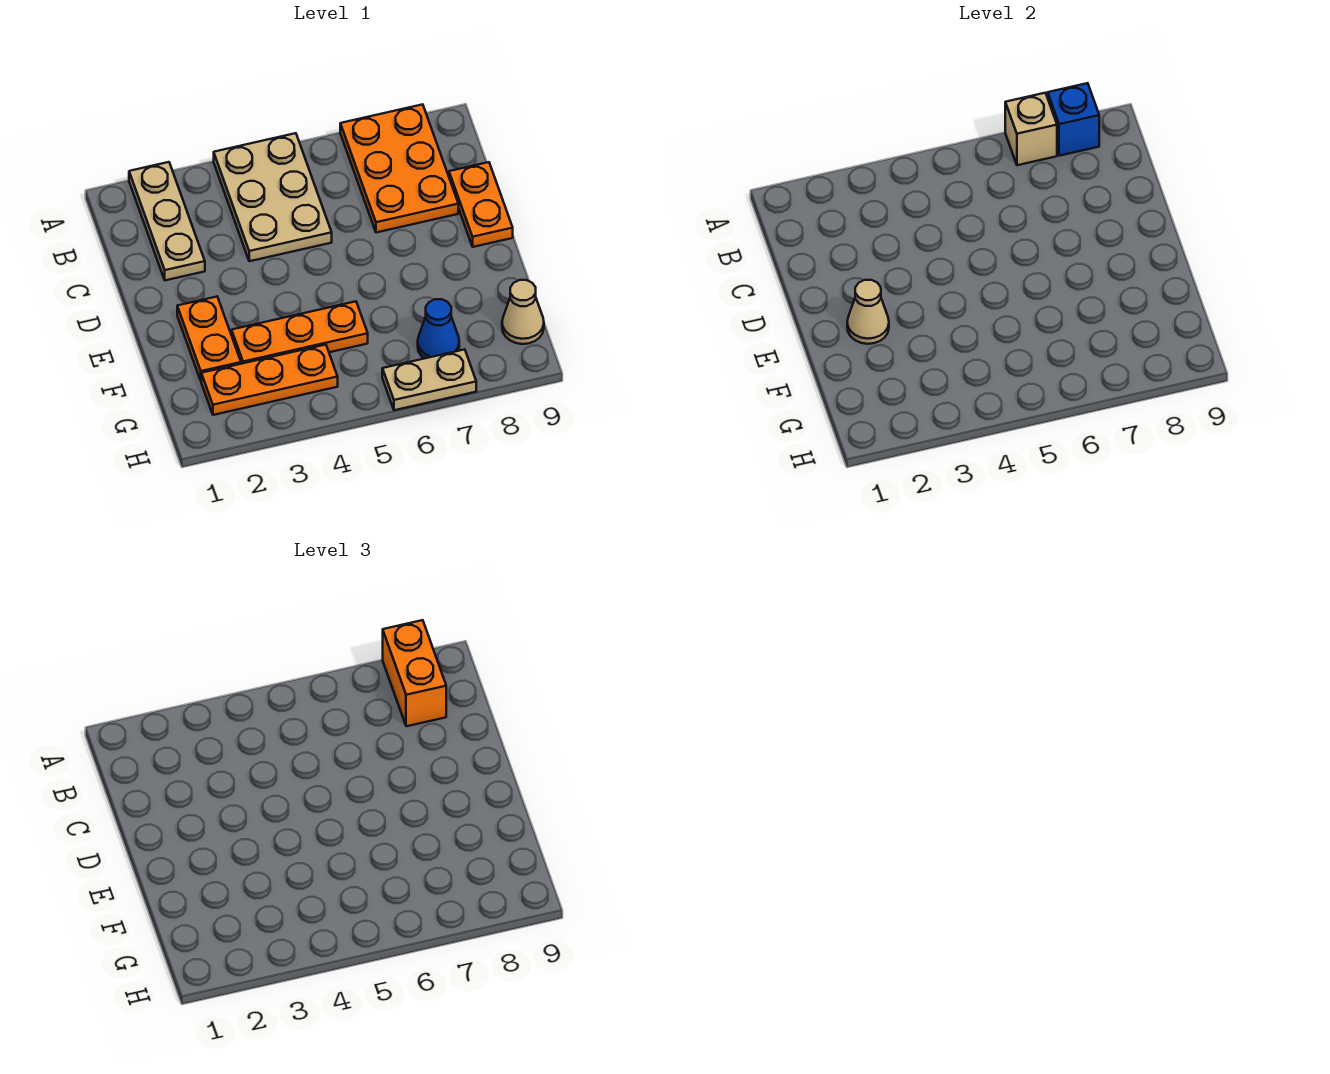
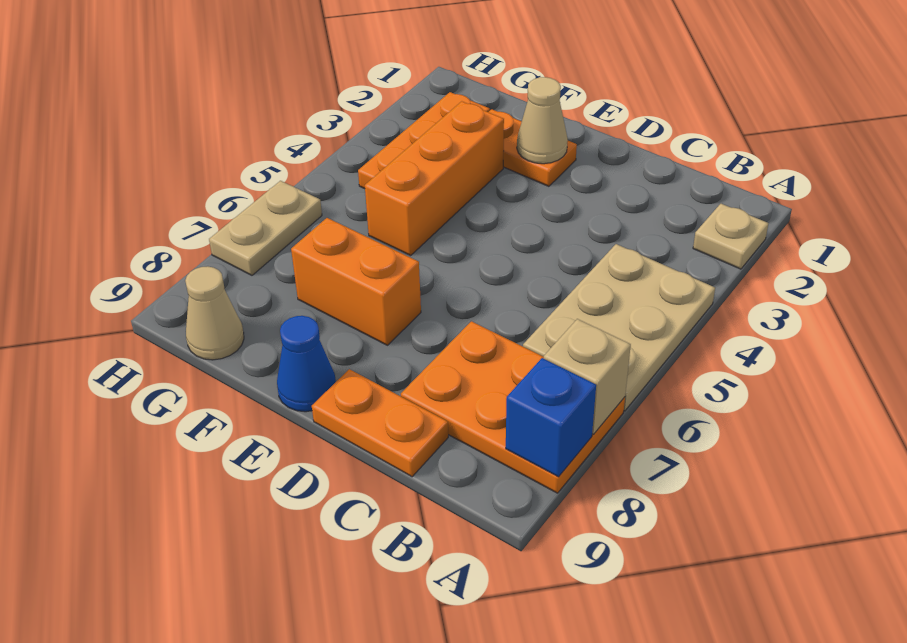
tan plate A2:C2 level 1 -> tan plate A2 level 1
tan plate A4:C5 level 1 -> tan plate A4:B6 level 1
orange brick A8:B8 level 3 -> orange brick E7:F7 level 1
orange plate F3:F5 level 1 -> orange brick F3:F5 level 1
blue cone G7 level 1 -> blue cone E9 level 1

